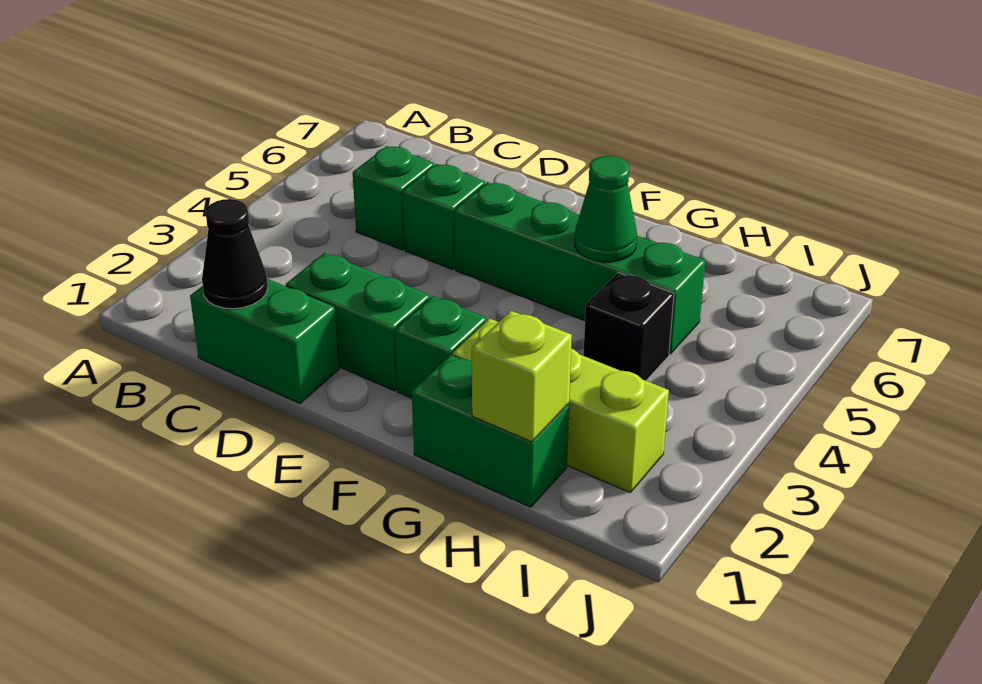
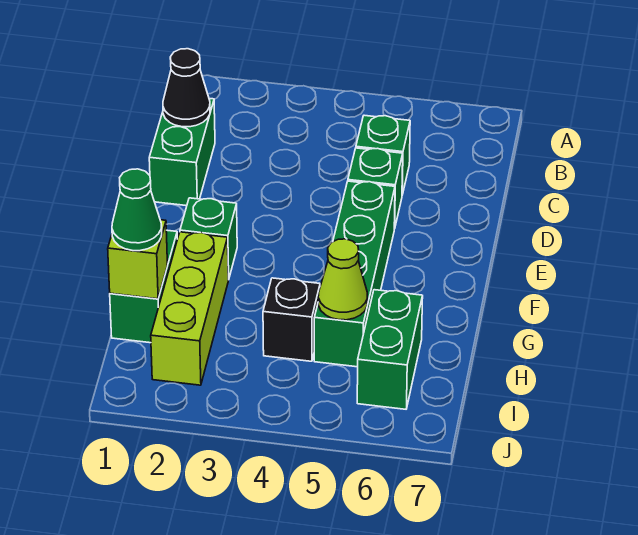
green brick D2:E2 level 1 -> green brick H6:I6 level 1
green cone G5 level 2 -> green cone H1 level 3
none -> lime cone H5 level 2

